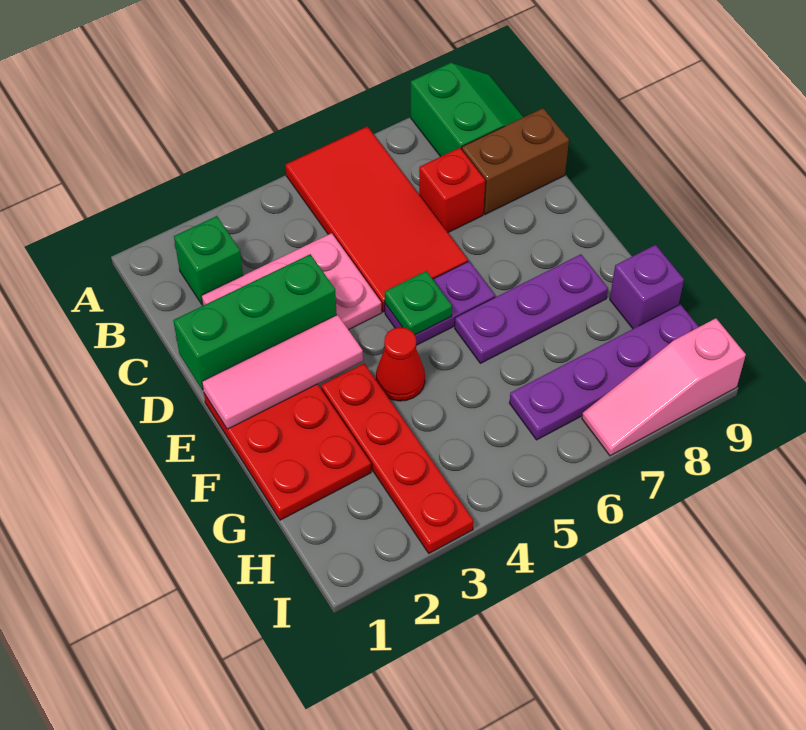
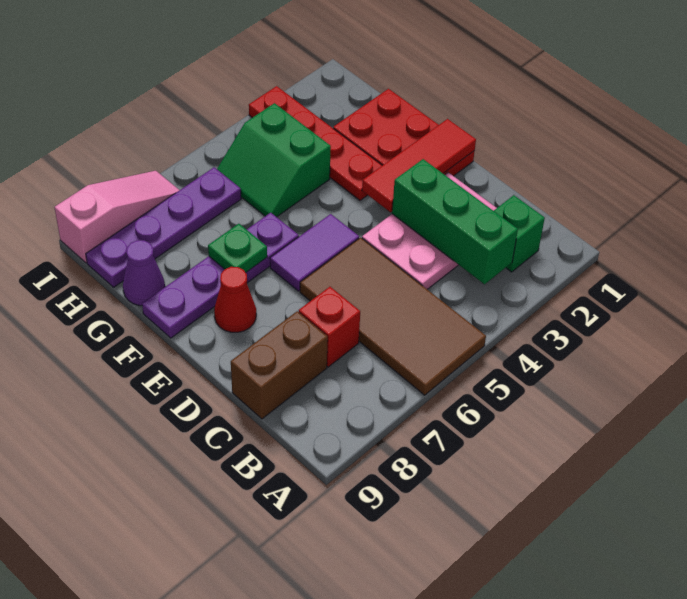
red tile A5:D6 level 1 -> brown tile A5:D6 level 1
green slope A8:B9 level 1 top 8 -> green slope G4:H5 level 1 top 4
green brick D1:D3 level 2 -> green brick B3:D3 level 2
pink tile E1:E3 level 2 -> red tile E1:E3 level 2
purple plate E5:E6 level 1 -> purple tile E5:E6 level 1
green plate E5 level 2 -> green plate F7 level 2
red cone F4 level 1 -> red cone E8 level 1
purple plate F6:F8 level 1 -> purple plate F6:F9 level 1
purple brick G9 level 1 -> purple cone G9 level 1

